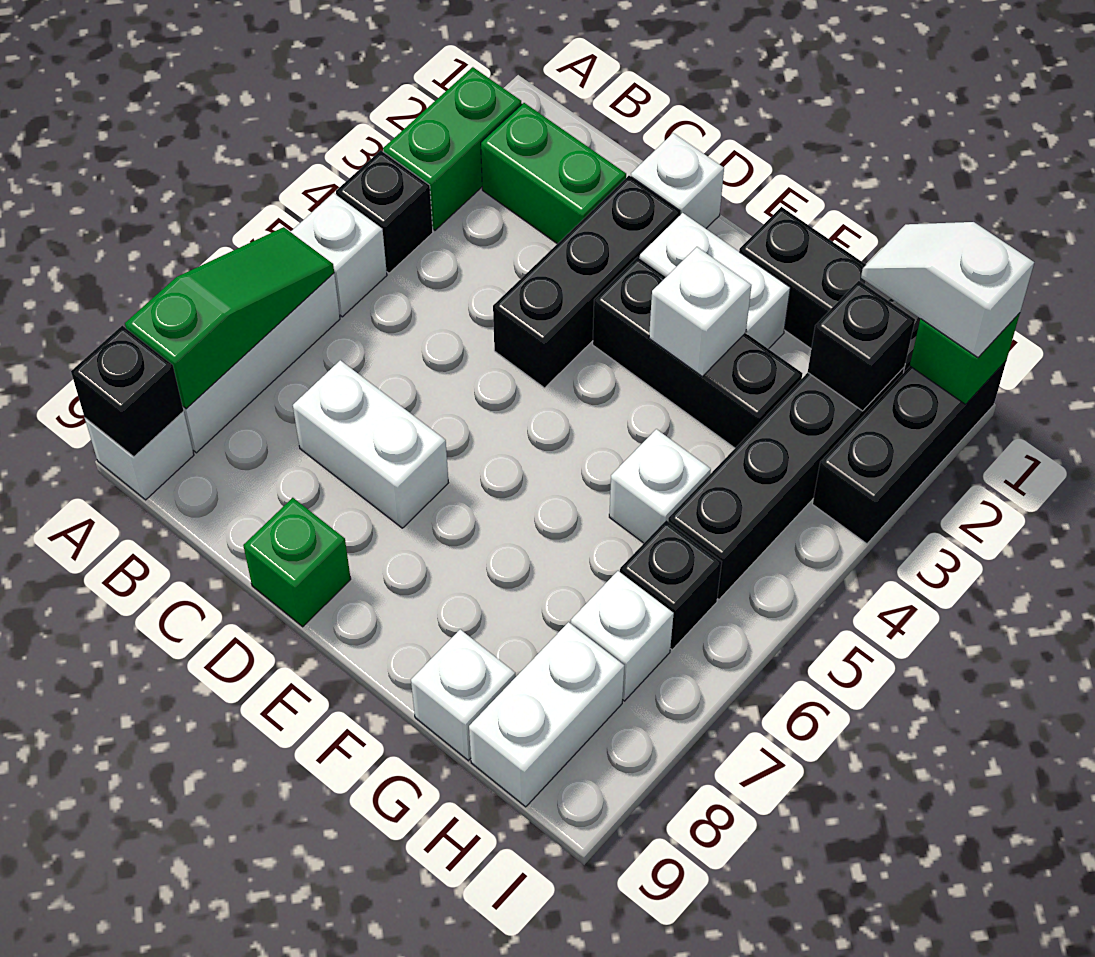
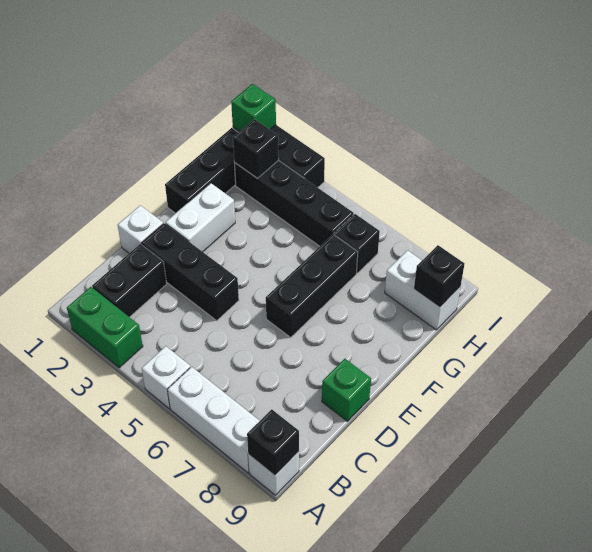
black brick A4 level 1 -> black brick H9 level 2
green slope A6:A8 level 2 top 8 -> none
green brick B2:C2 level 1 -> black brick B2:C2 level 1
white brick C7:D7 level 1 -> none
black brick E3:G3 level 1 -> black brick E6:G6 level 1
white brick F3 level 2 -> none
white brick G5 level 1 -> none
white brick G9 level 1 -> none
white slope H1:I1 level 3 top I -> none
white brick H7 level 1 -> none

